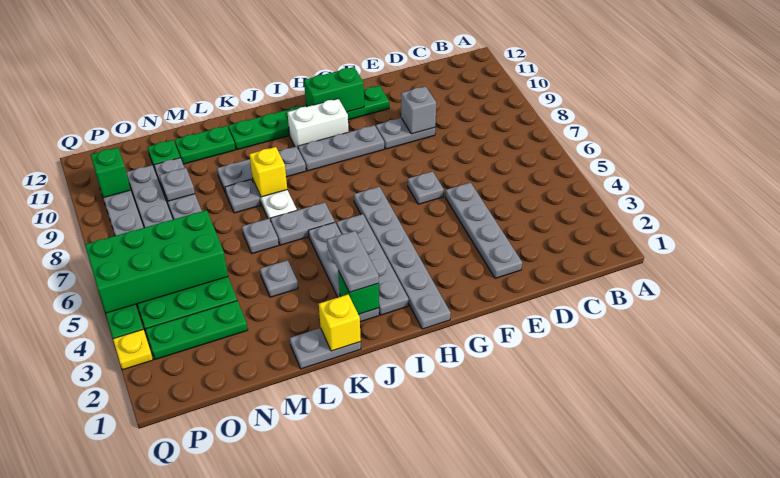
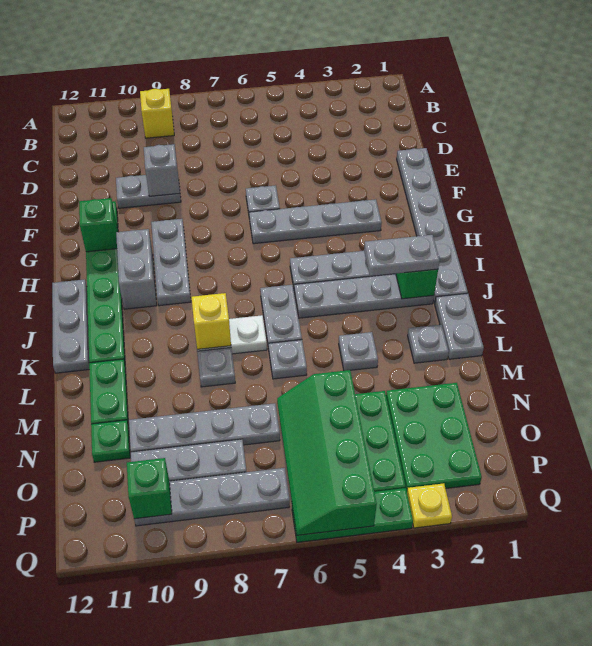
grey plate E2:E5 level 1 -> grey plate G3:G6 level 1
grey plate E9:F9 level 1 -> grey plate E9:E10 level 1
green brick G11:H11 level 2 -> green brick G11 level 2
grey plate H1:H6 level 1 -> grey plate E1:J1 level 1
white brick H10:I10 level 1 -> grey brick H10:I10 level 1
grey plate J9:L9 level 1 -> grey plate I12:K12 level 1
yellow brick K1 level 2 -> yellow brick B9 level 1
green plate N3:P3 level 1 -> green plate N2:P3 level 1
green brick N5:Q6 level 2 -> green slope N5:Q6 level 2 top 5
grey plate N9 level 2 -> grey plate L2 level 1

